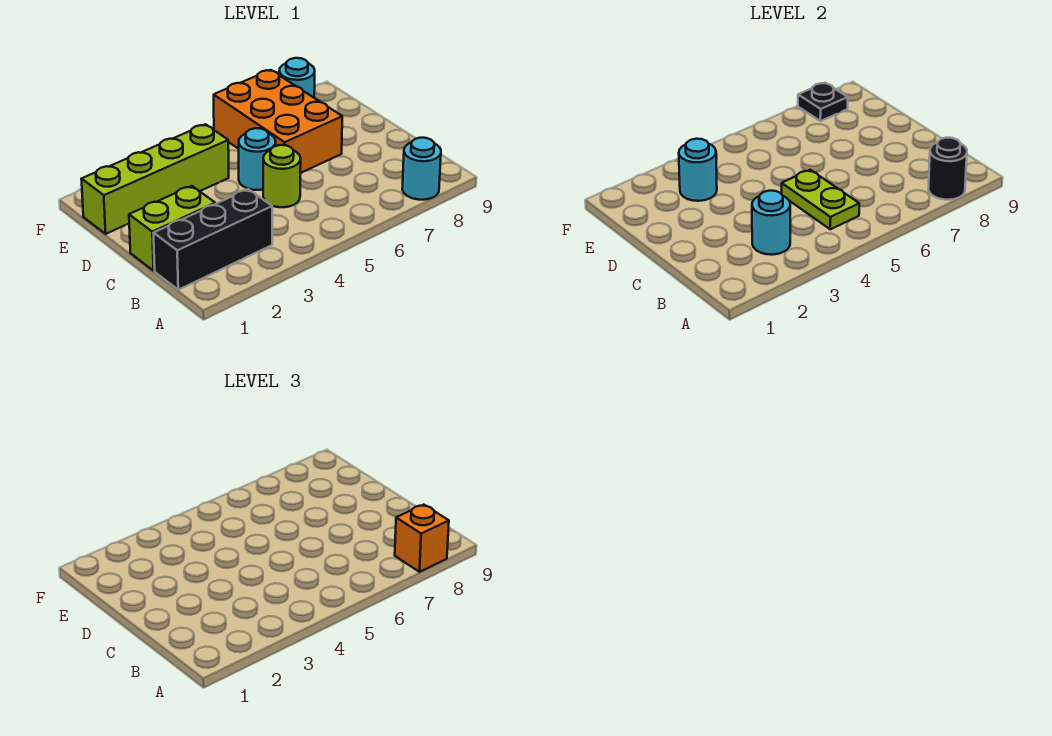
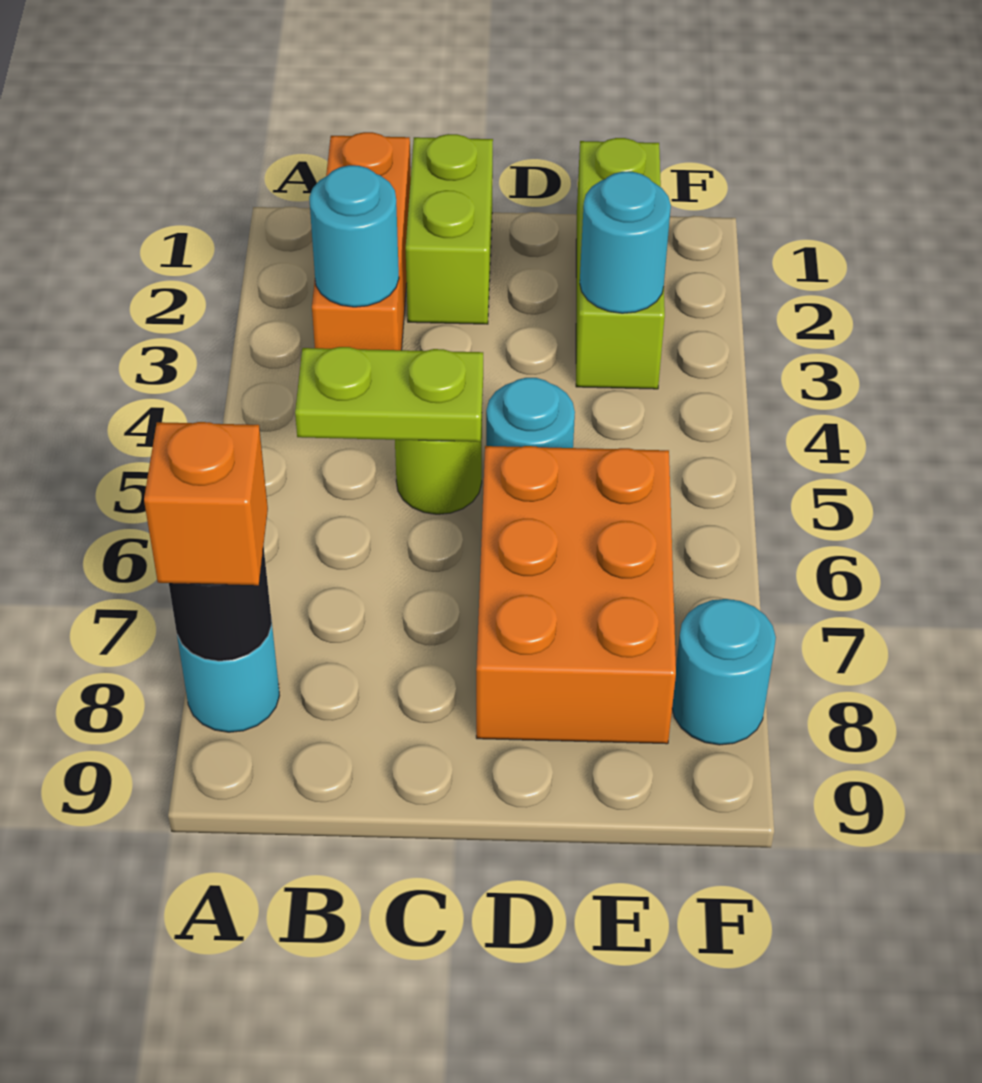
black brick B1:B3 level 1 -> orange brick B1:B3 level 1
orange brick D6:F7 level 1 -> orange brick D6:E8 level 1
lime brick E1:E4 level 1 -> lime brick E1:E3 level 1
black plate F8 level 2 -> none

